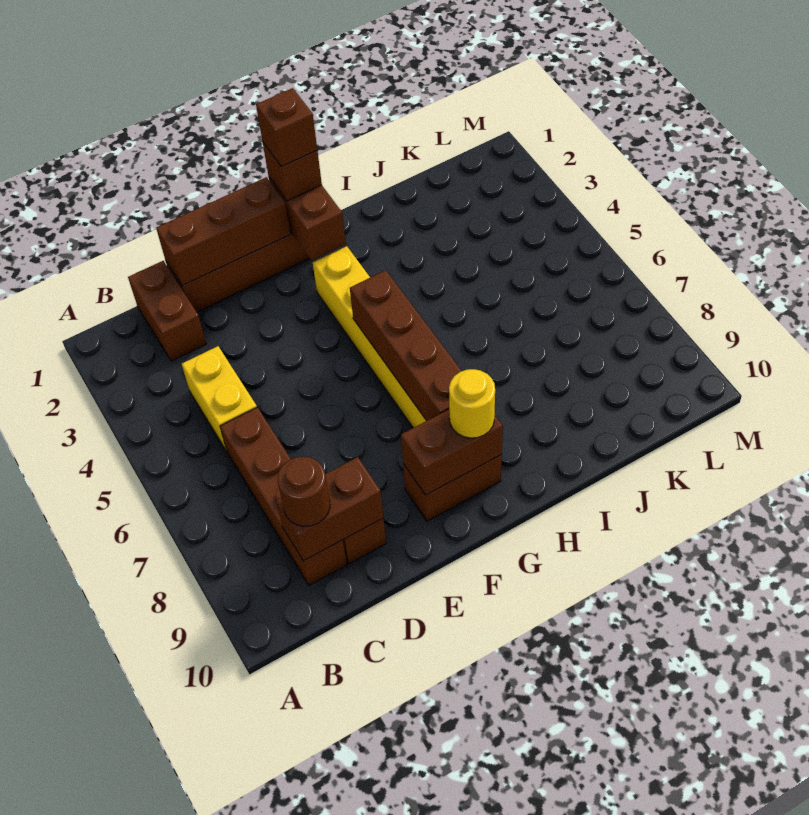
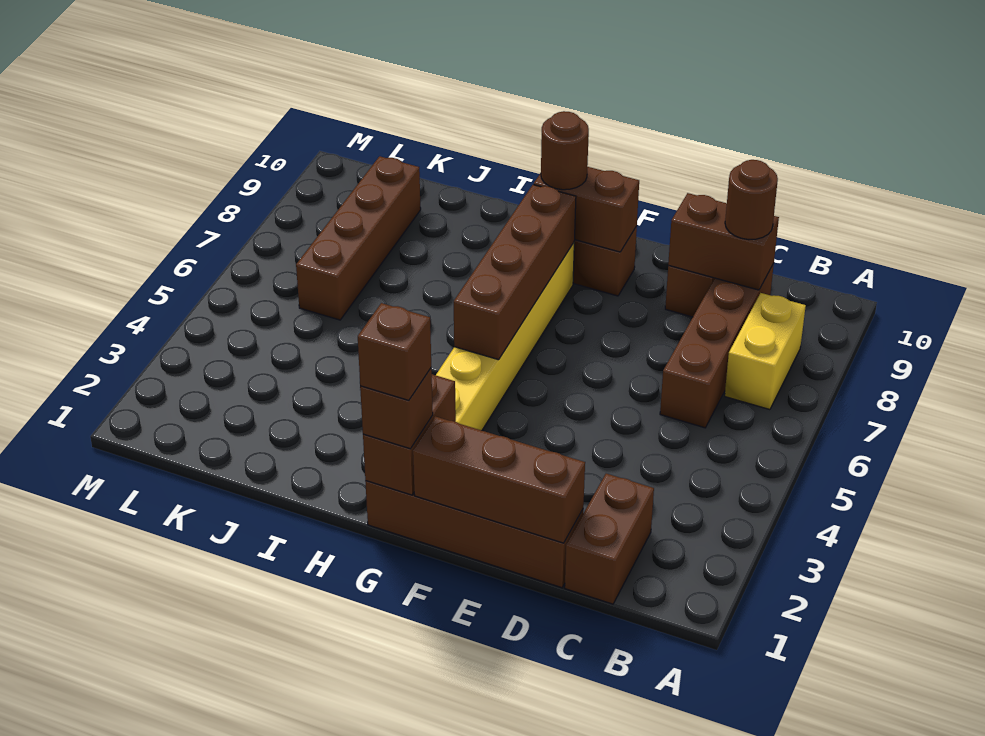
yellow brick C4:C5 level 1 -> yellow brick B7:B8 level 1
yellow round brick G9 level 3 -> brown round brick G9 level 3
none -> brown brick K6:K9 level 1

